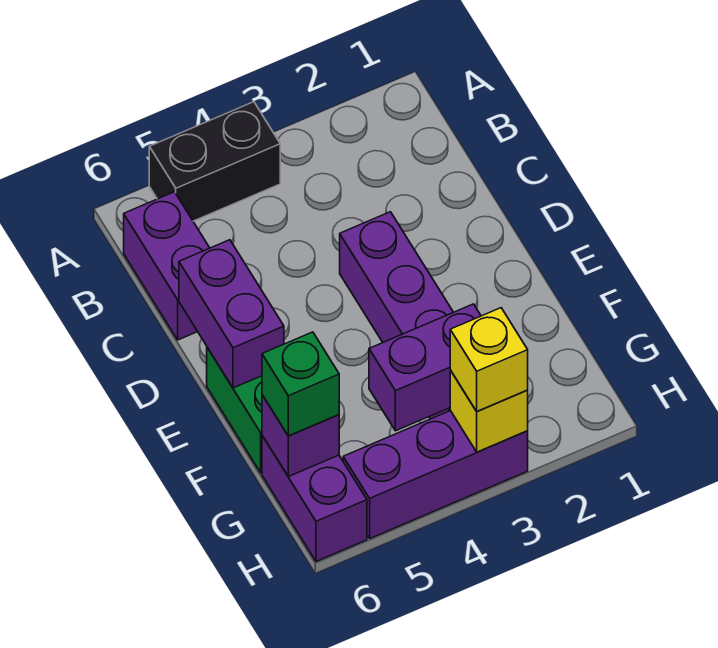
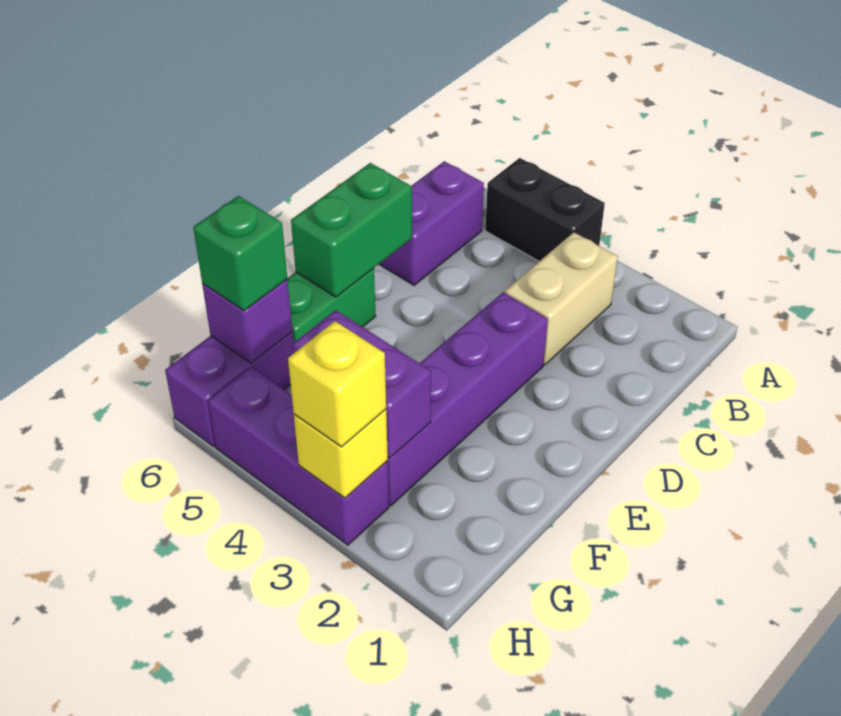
none -> tan brick B3:C3 level 1
purple brick D6:E6 level 2 -> green brick D6:E6 level 2

